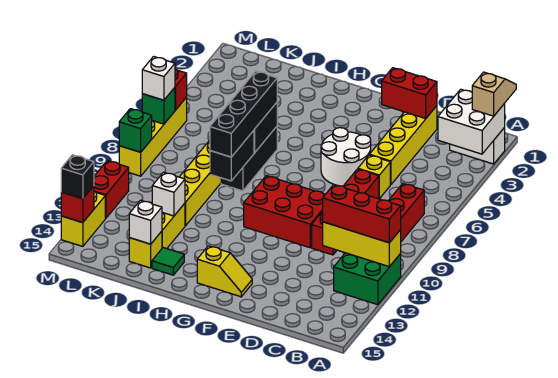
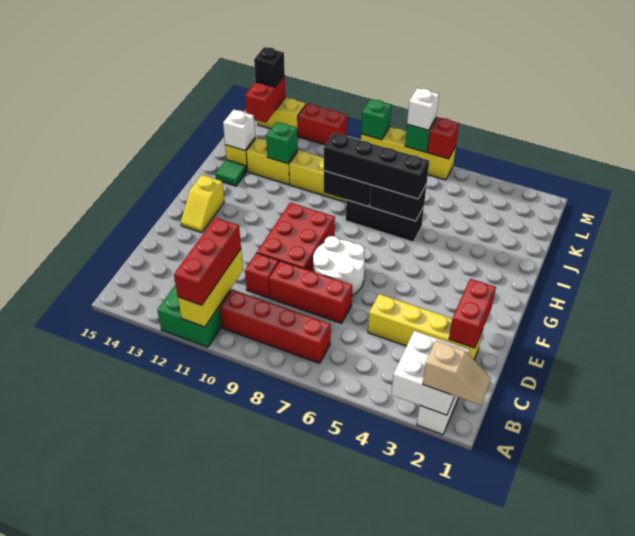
yellow brick D6 level 1 -> none
white round brick E5:F6 level 1 -> white round brick E7:F8 level 1
white brick J12 level 2 -> green brick J12 level 2
red brick M14 level 2 -> red brick L14:M14 level 2

